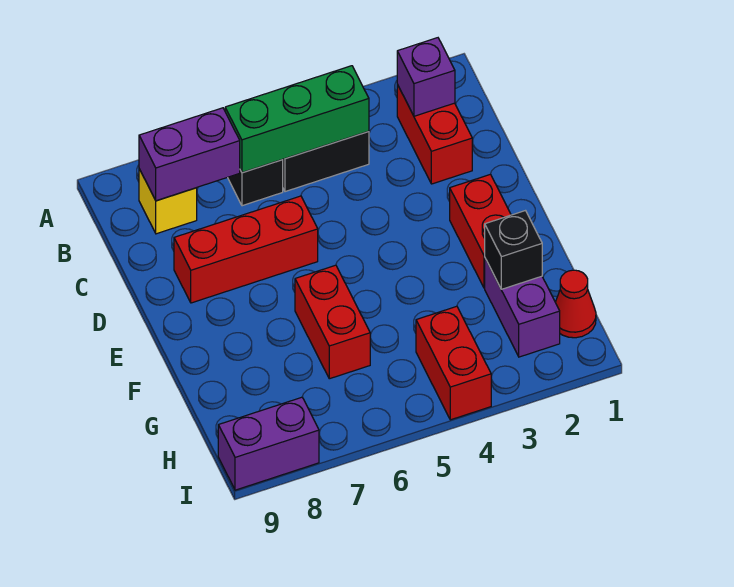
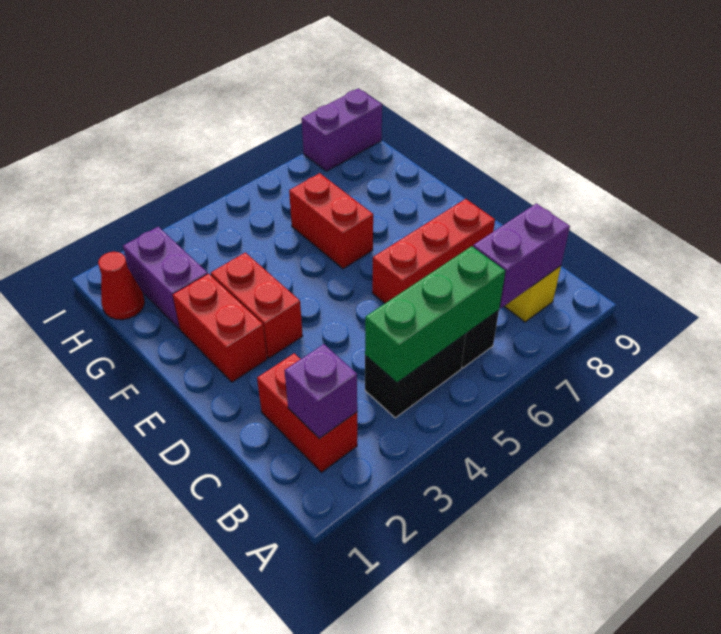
black brick G2 level 2 -> none
red brick H4:I4 level 1 -> red brick E3:F3 level 1

